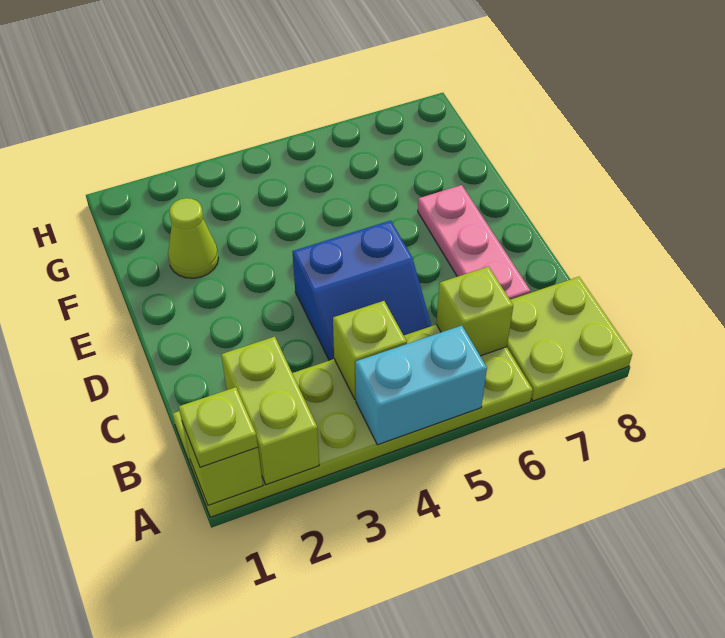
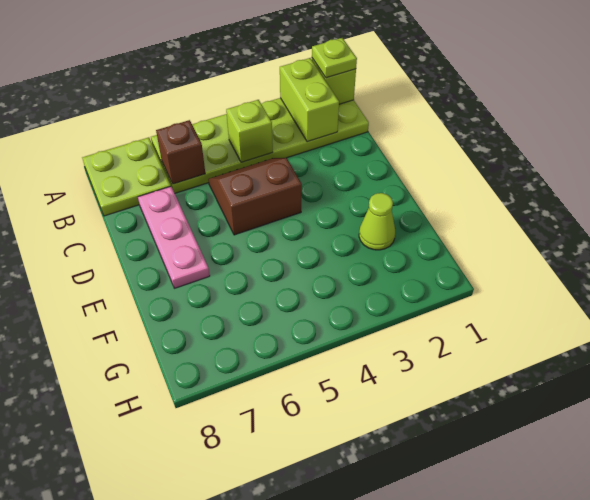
cyan brick A4:A5 level 2 -> none
lime brick B6 level 2 -> brown brick B6 level 2
blue slope C4:D5 level 1 top D -> brown slope C4:D5 level 1 top D

